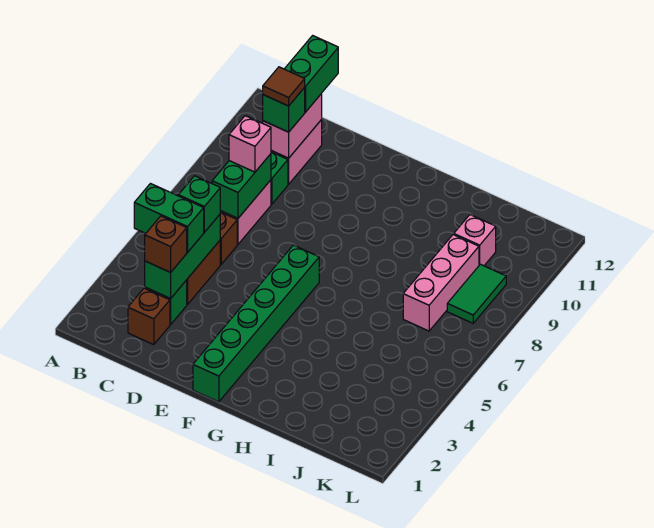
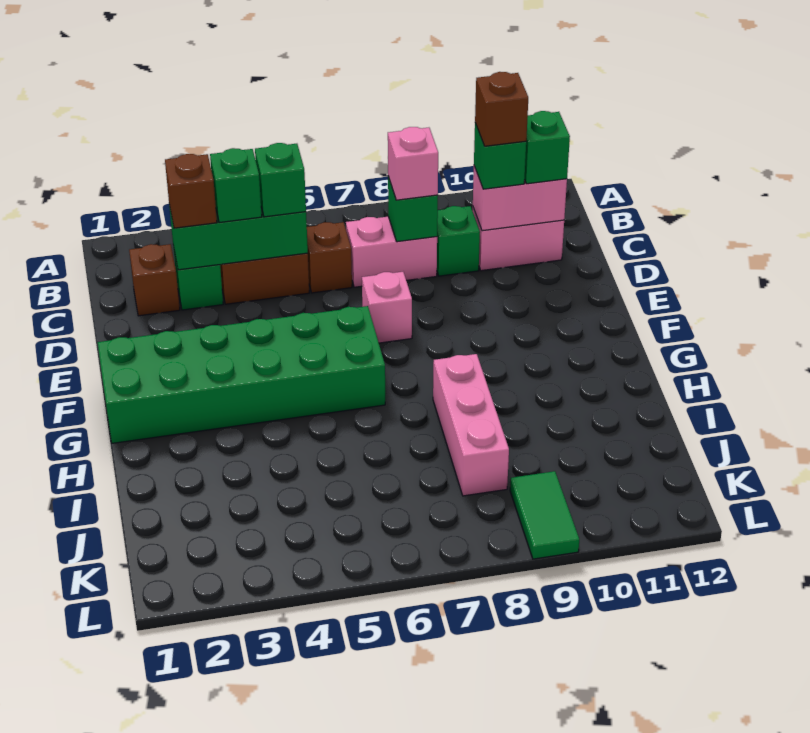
green brick B4:C4 level 3 -> green brick C4 level 3
green brick C7:C8 level 2 -> green brick C8 level 2
brown tile C10 level 4 -> brown brick C10 level 4
green brick C11:C12 level 3 -> green brick C11 level 3
green brick F1:F6 level 1 -> green brick F1:G6 level 1
pink brick J7:J9 level 1 -> pink brick H8:J8 level 1
pink brick J10 level 1 -> pink brick E7 level 1
green tile K8:K9 level 1 -> green tile K9:L9 level 1

